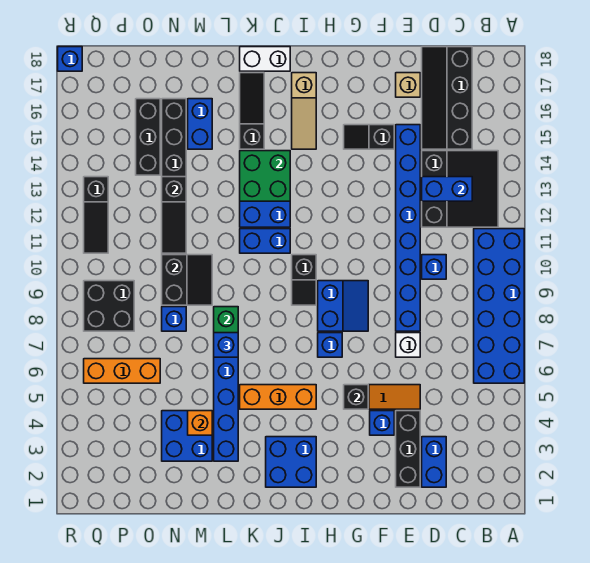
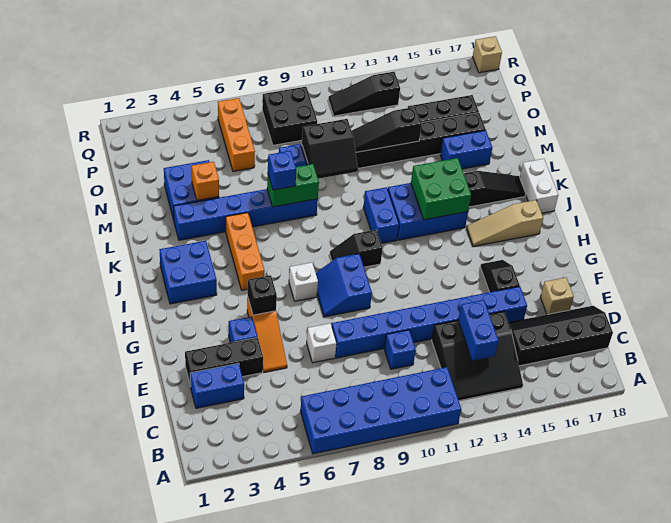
blue slope G8:H9 level 1 top H -> blue slope G8:H9 level 1 top 9
blue brick H7 level 1 -> white brick H7 level 1
blue brick R18 level 1 -> tan brick R18 level 1

